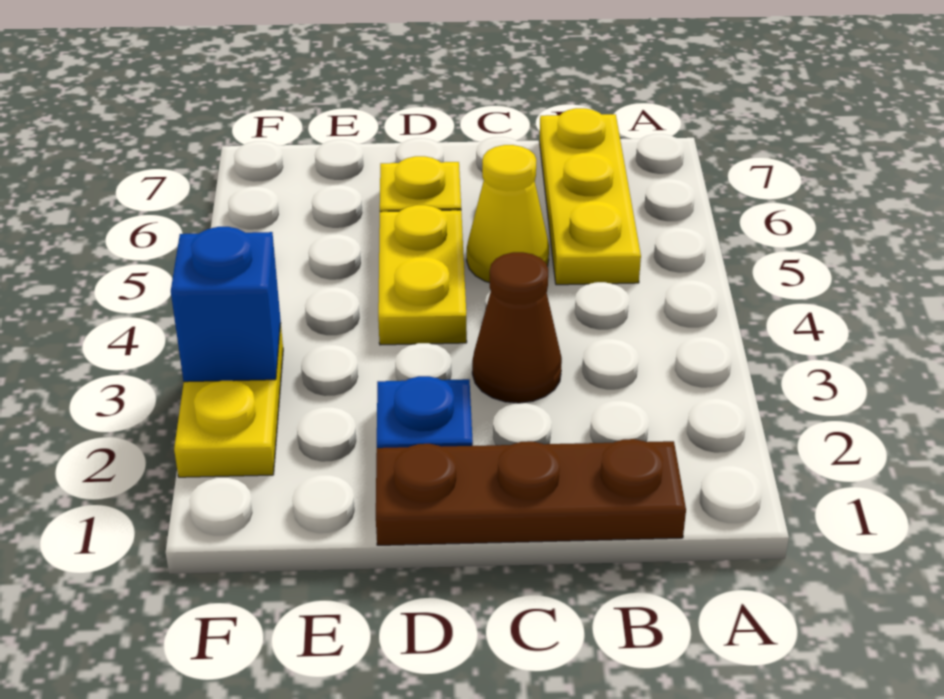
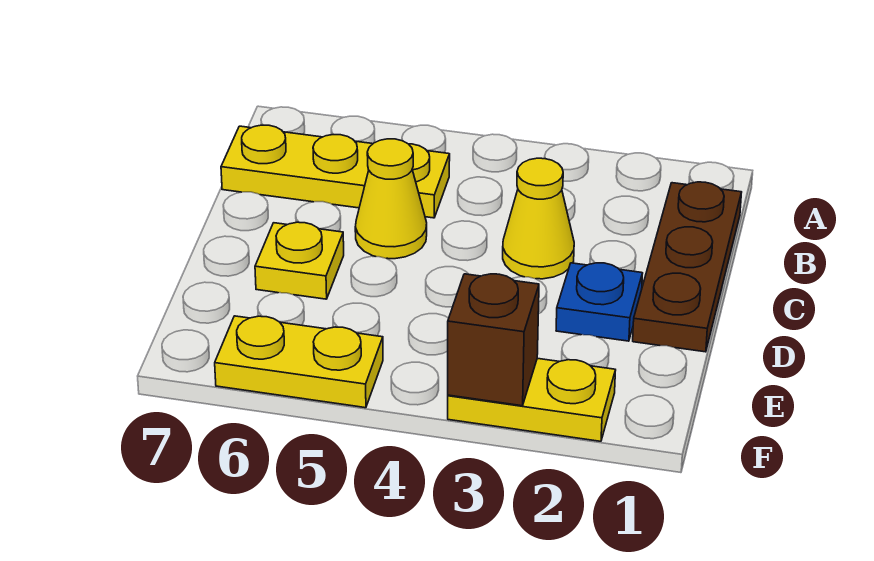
brown cone C3 level 1 -> yellow cone C3 level 1
yellow plate D4:D5 level 1 -> yellow plate F5:F6 level 1
blue brick F3 level 2 -> brown brick F3 level 2

